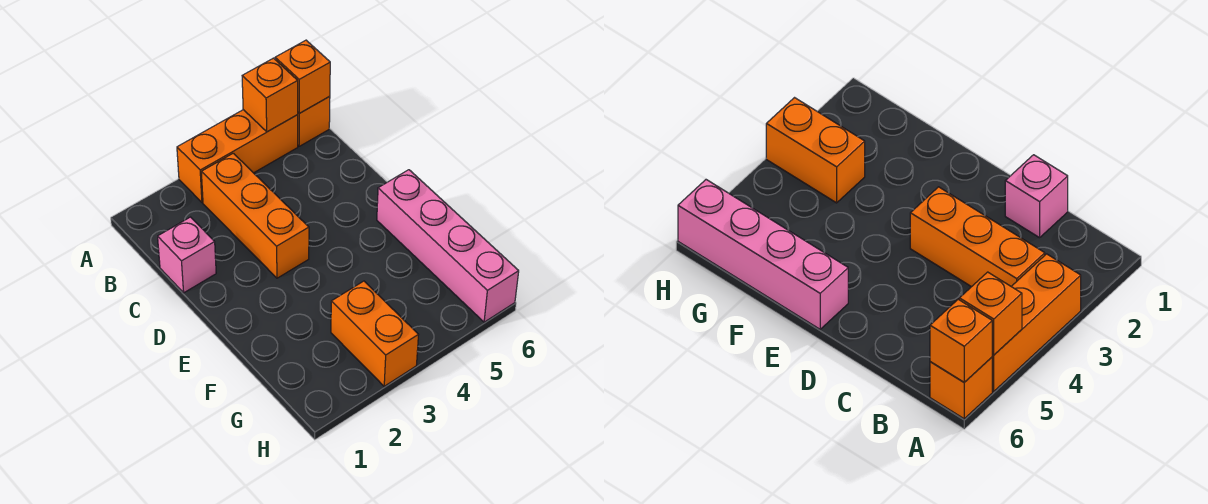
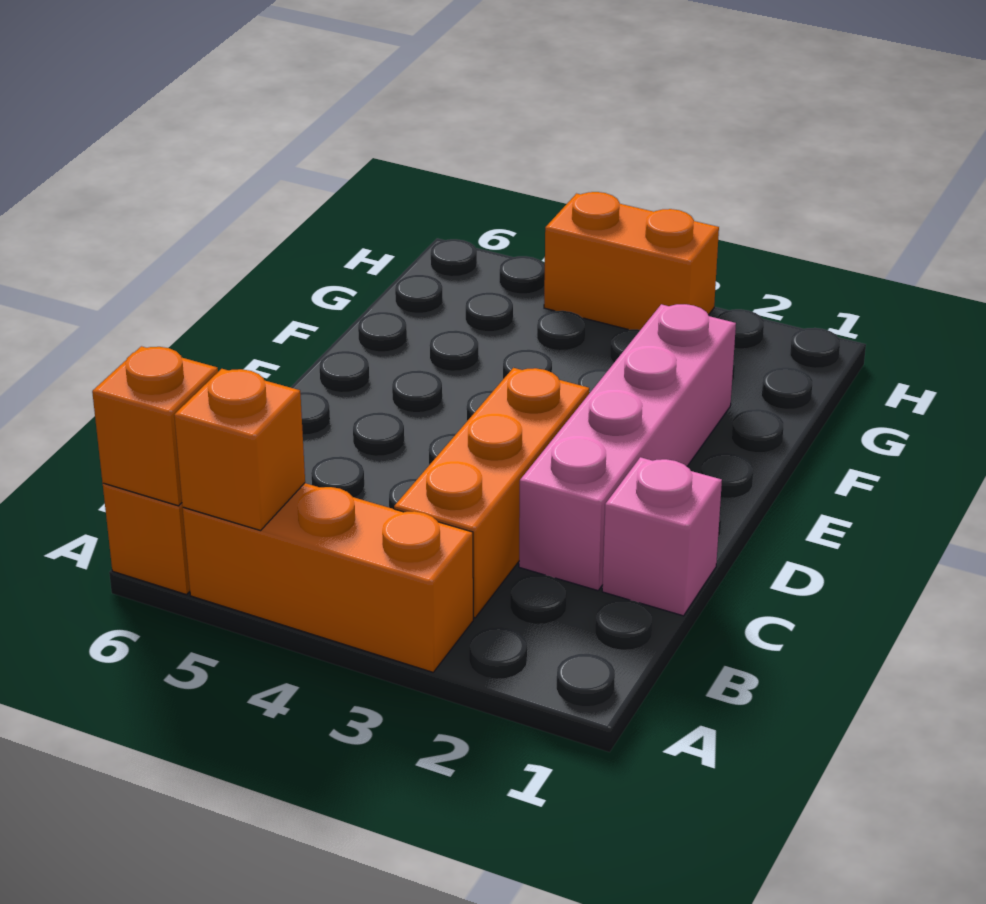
pink brick E6:H6 level 1 -> pink brick C2:F2 level 1
orange brick G3:H3 level 1 -> orange brick H3:H4 level 1

